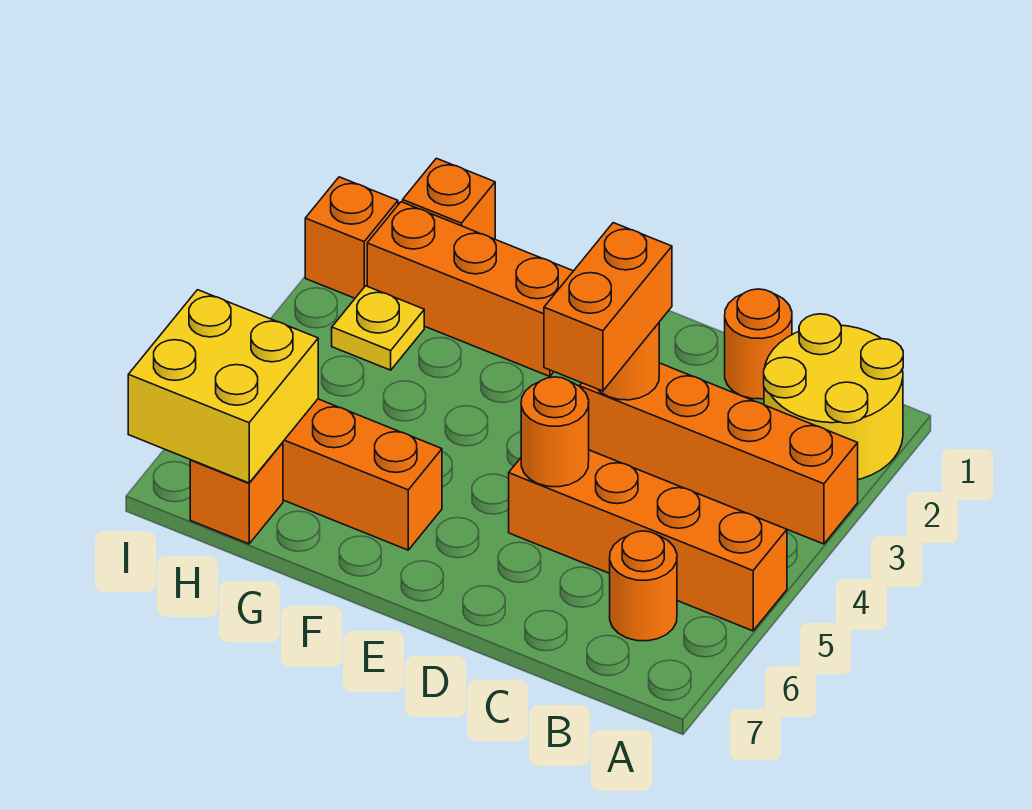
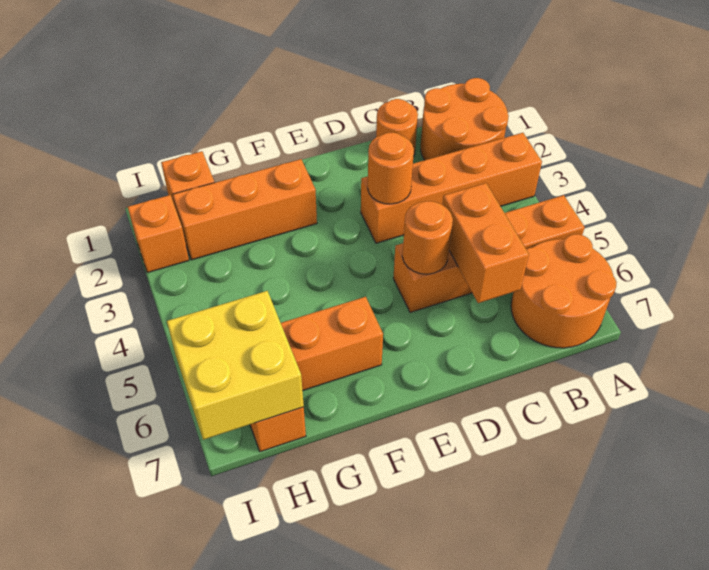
yellow round brick A1:B2 level 1 -> orange round brick A1:B2 level 1
orange round brick B6 level 1 -> orange round brick A6:B7 level 1
orange brick D3:D4 level 3 -> orange brick C5:C6 level 2
yellow plate H3 level 1 -> none

